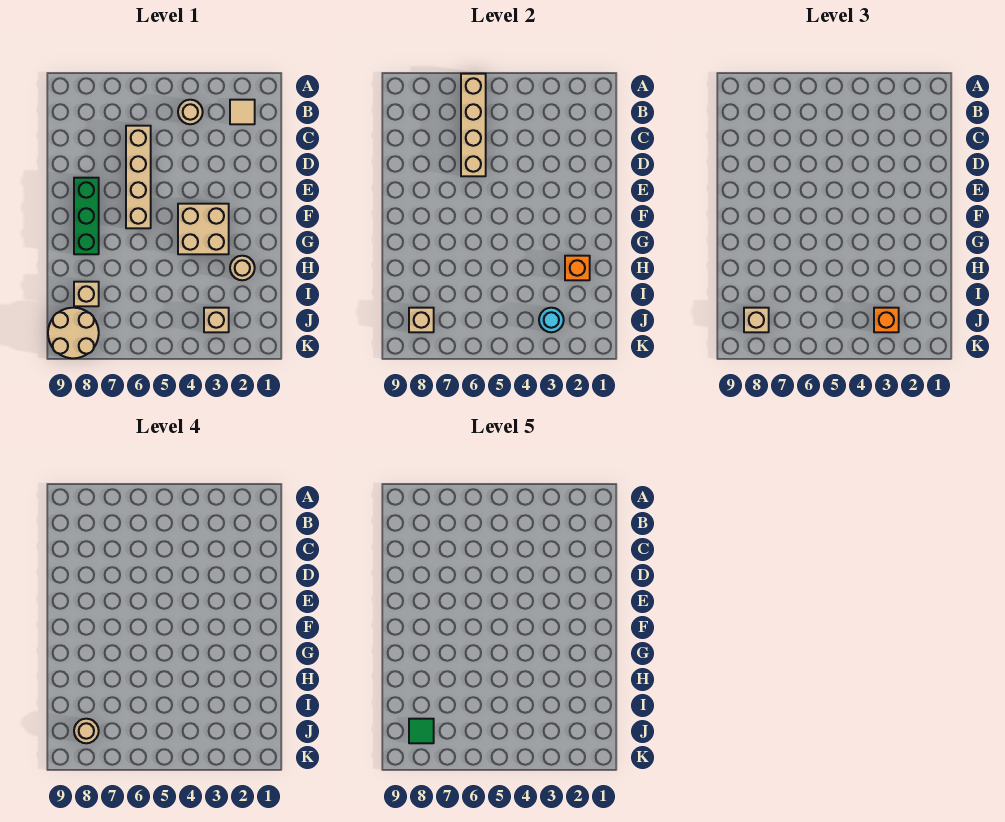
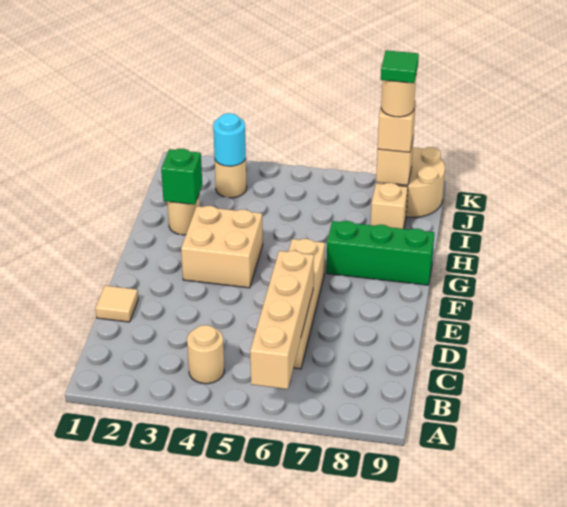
tan tile B2 level 1 -> tan tile D1 level 1
green brick E8:G8 level 1 -> green brick G7:G9 level 1
orange brick H2 level 2 -> green brick H2 level 2
tan brick J3 level 1 -> tan round brick J3 level 1
orange brick J3 level 3 -> none

